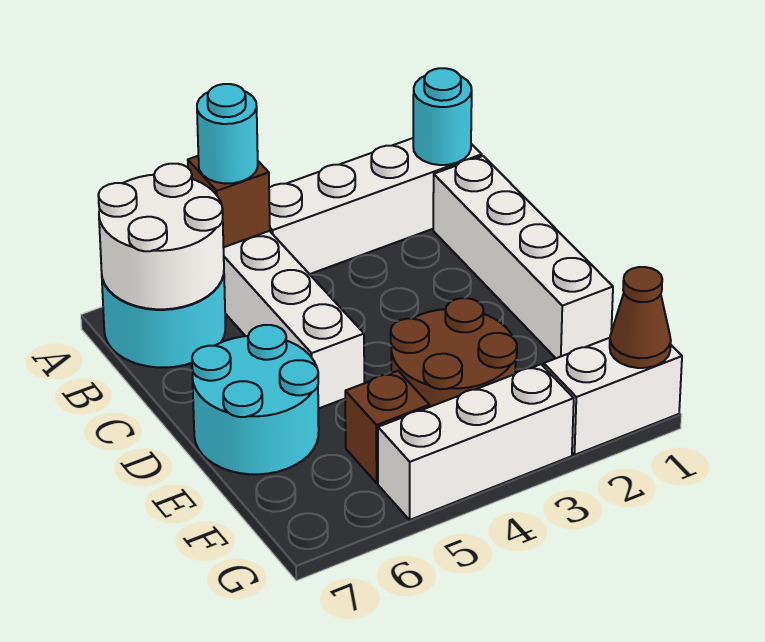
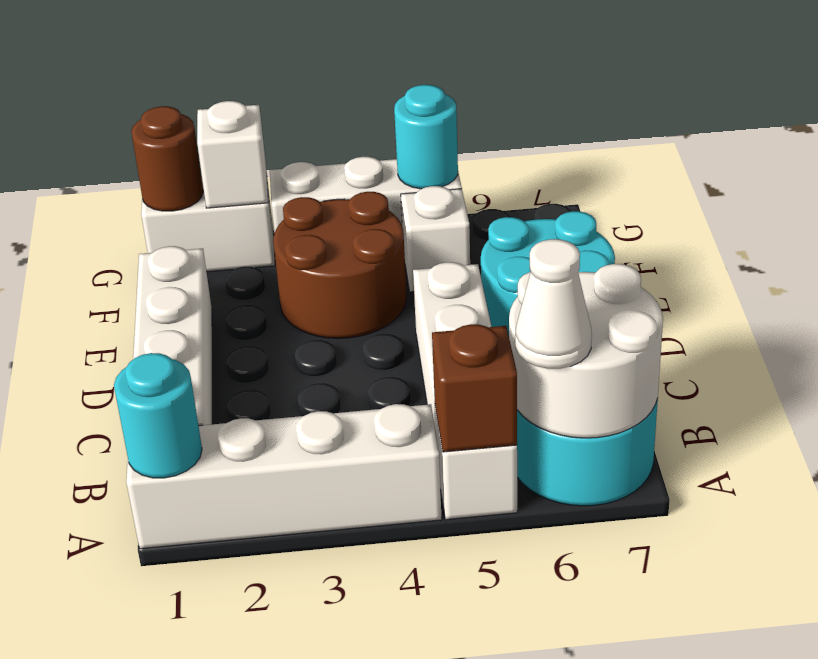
cyan round brick A5 level 3 -> cyan round brick G5 level 2
none -> white cone A6 level 3
brown brick F5 level 1 -> white brick F5 level 1
brown cone G1 level 2 -> brown round brick G1 level 2
none -> white brick G2 level 2

